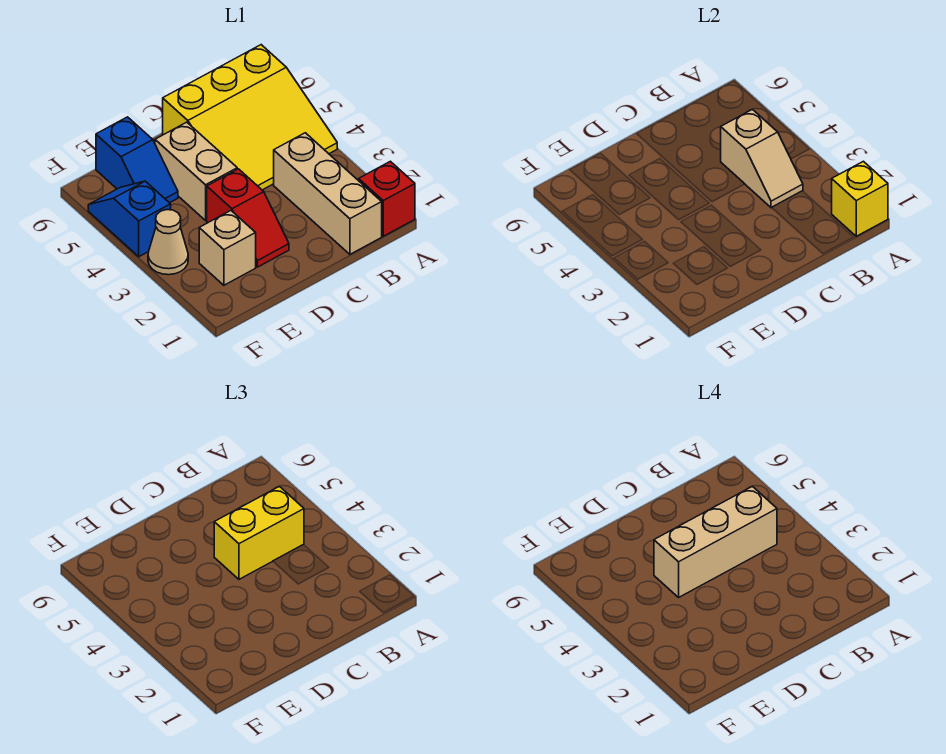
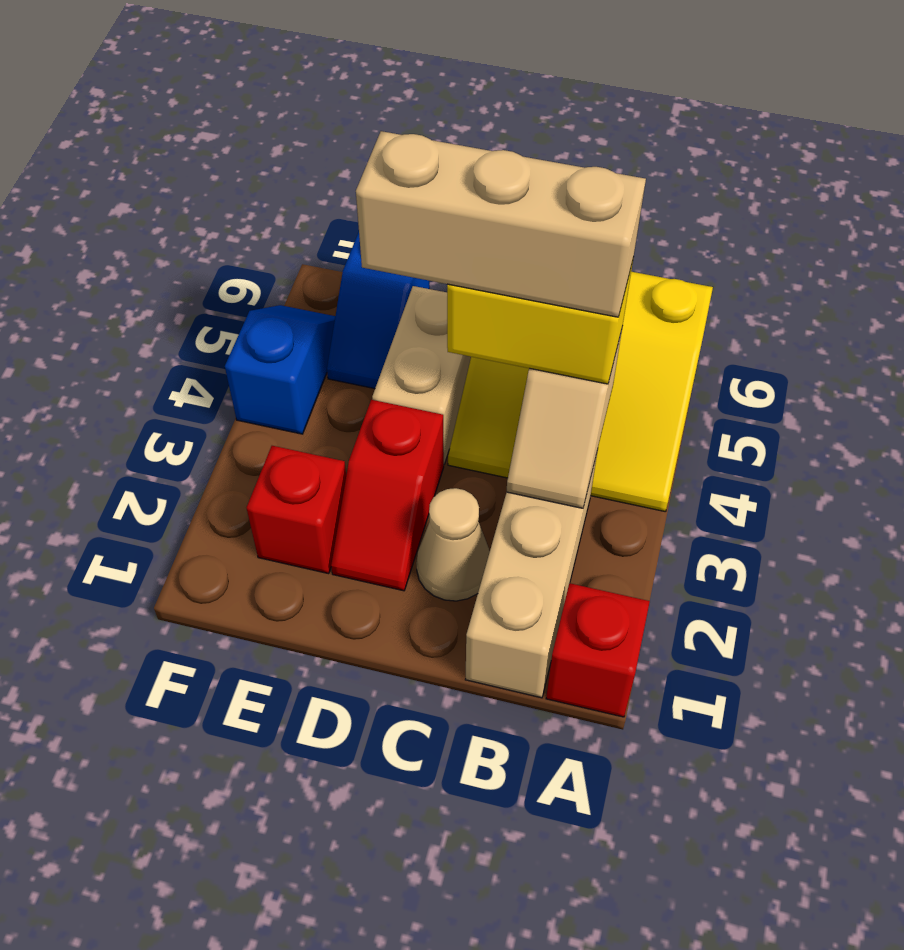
yellow brick A1 level 2 -> none
tan brick E2 level 1 -> red brick E2 level 1
tan cone F3 level 1 -> tan cone C2 level 1

